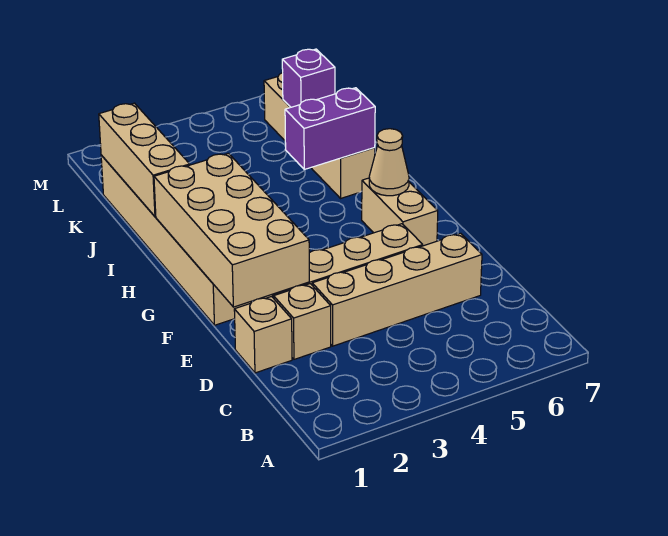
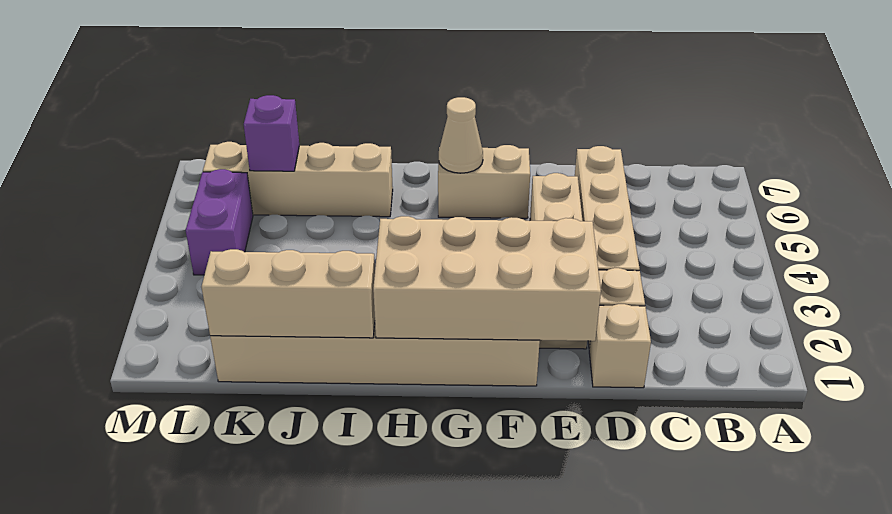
purple brick I5:I6 level 2 -> purple brick L4:L5 level 1

